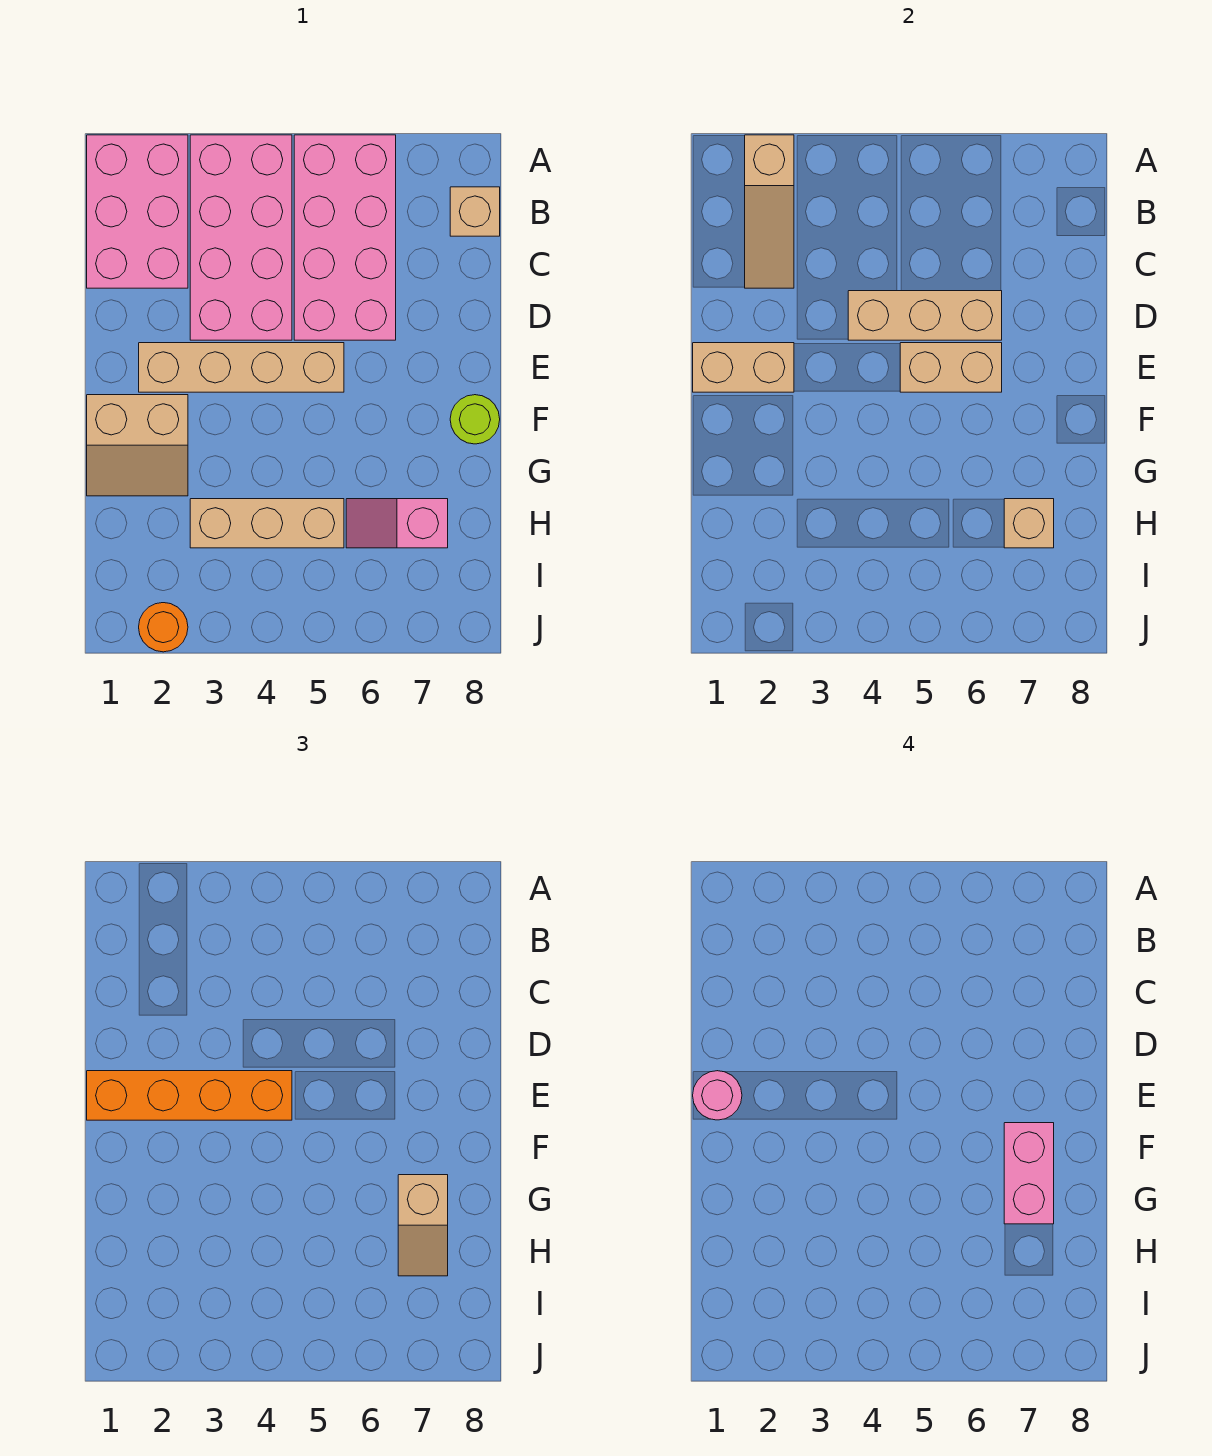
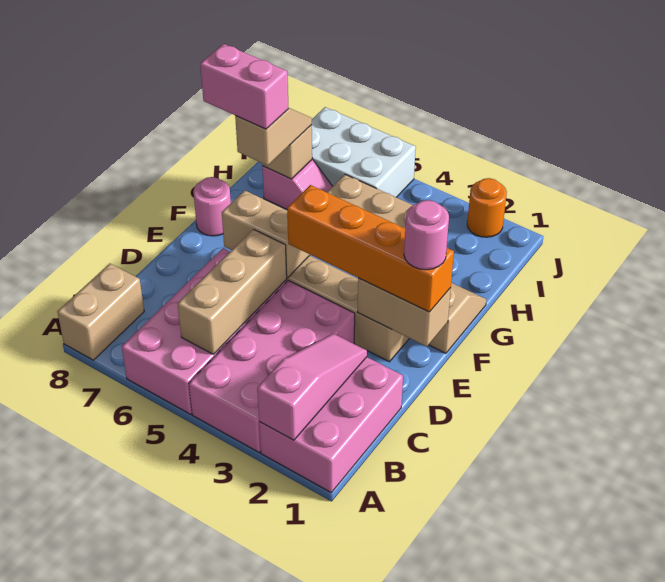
tan slope A2:C2 level 2 top A -> pink slope A2:C2 level 2 top A
tan brick B8 level 1 -> tan brick A8:B8 level 1
tan brick D4:D6 level 2 -> tan brick B5:D5 level 2
pink brick F7:G7 level 4 -> pink brick G7:G8 level 4
lime round brick F8 level 1 -> pink round brick F8 level 1
none -> white brick I5:J7 level 1

